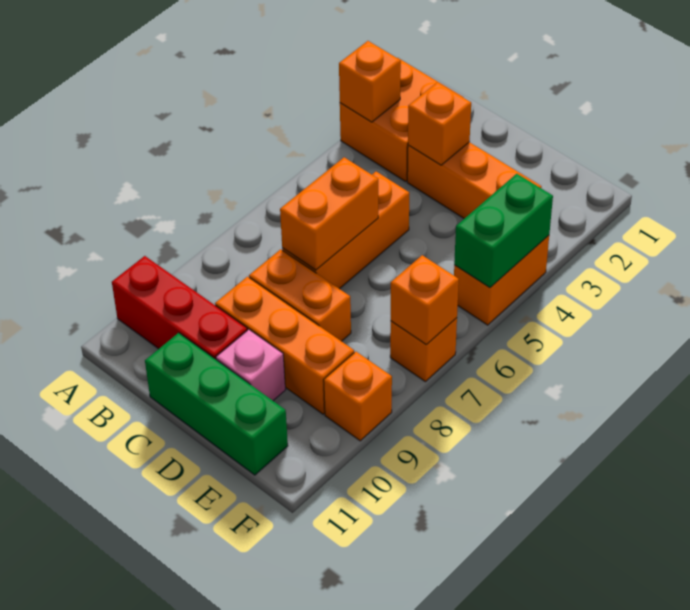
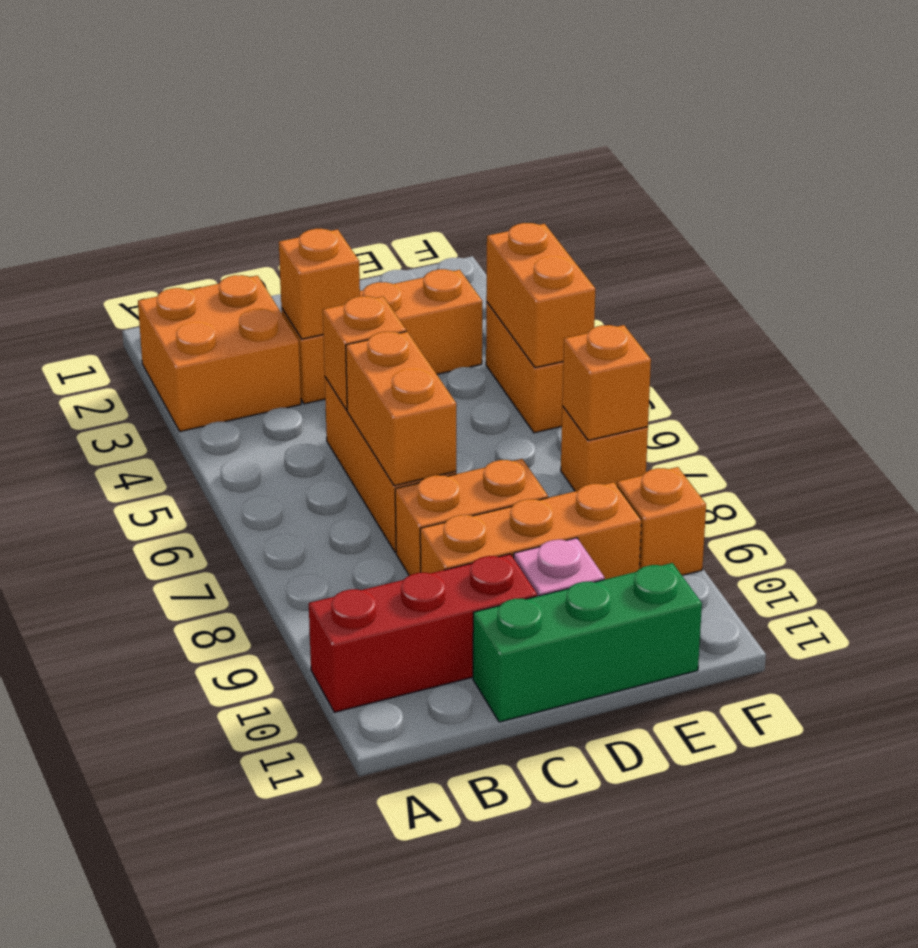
orange brick A3 level 2 -> orange brick C5 level 2
green brick F4:F5 level 2 -> orange brick F4:F5 level 2

